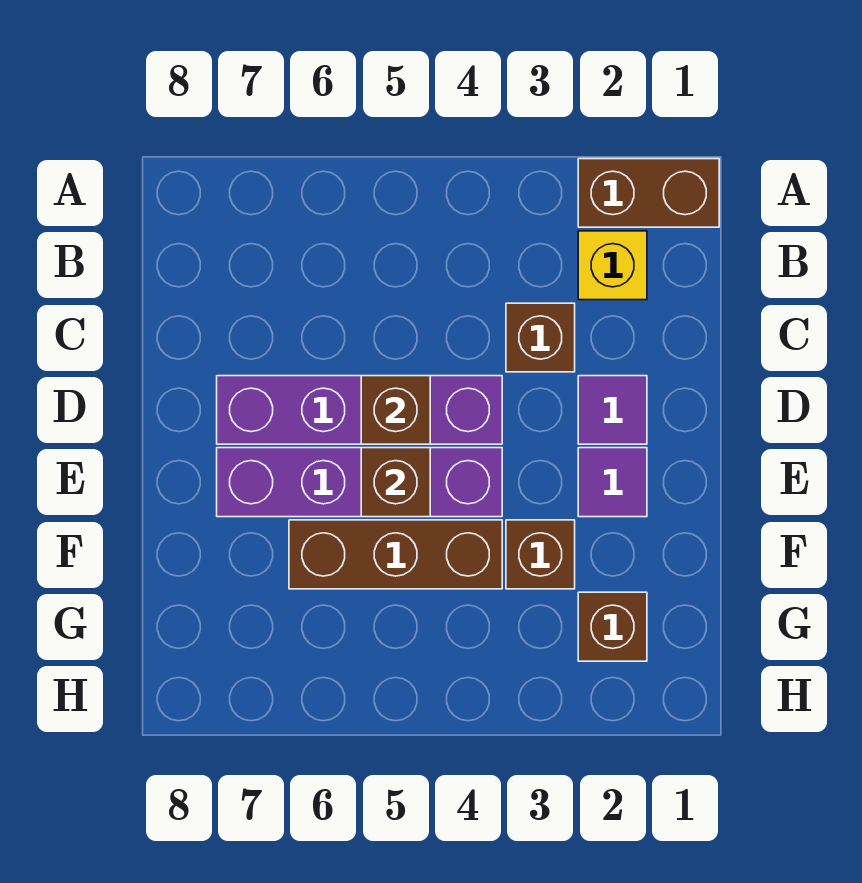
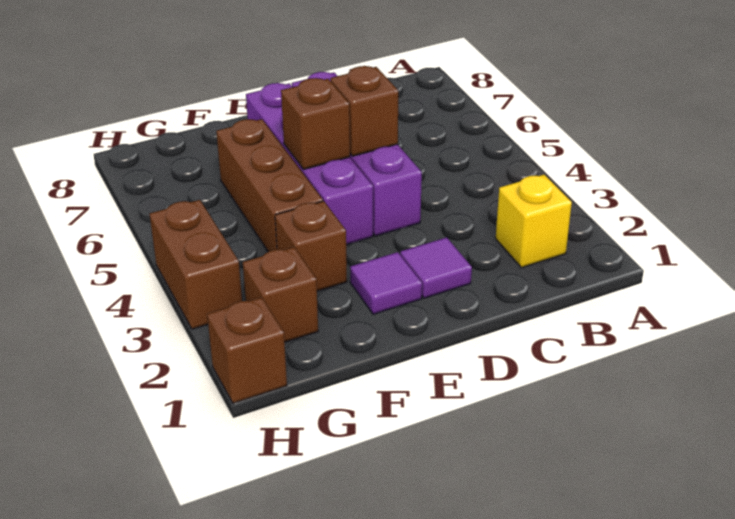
brown brick A1:A2 level 1 -> brown brick H3:H4 level 1
brown brick C3 level 1 -> brown brick H1 level 1

